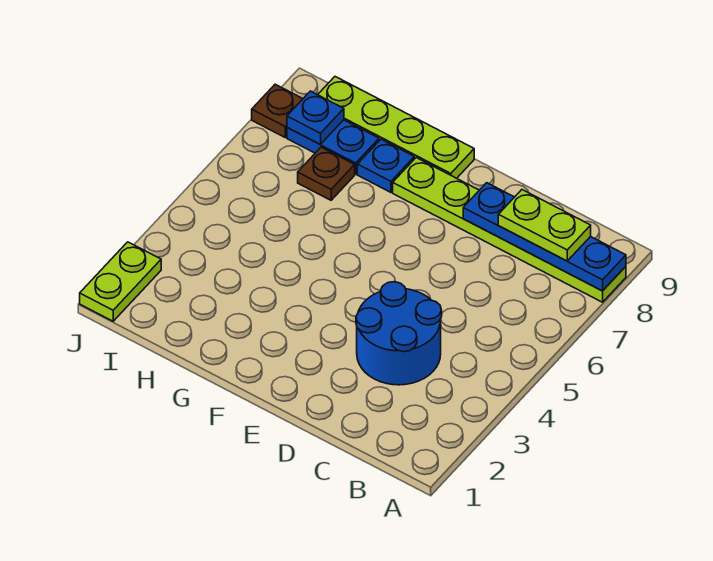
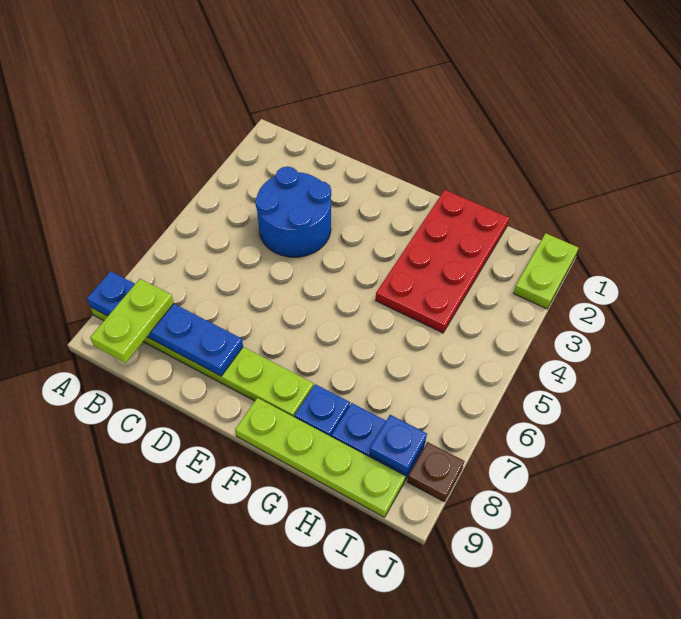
lime plate B8:C8 level 3 -> lime plate B8:B9 level 3
none -> red plate G1:H4 level 1
brown plate H7 level 1 -> none

